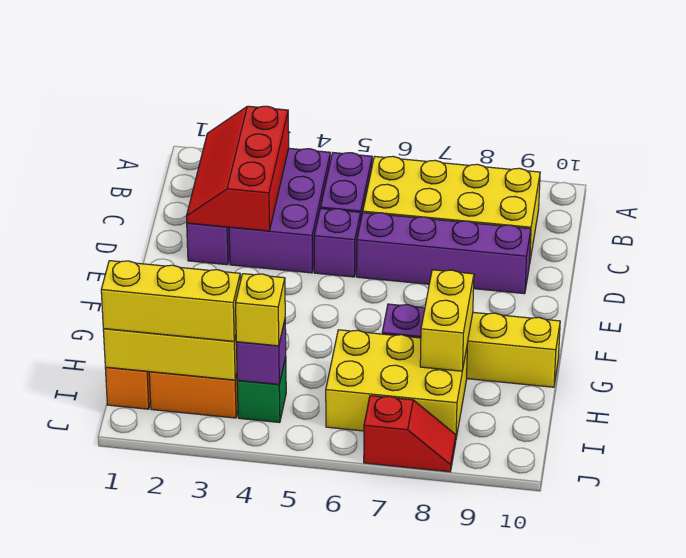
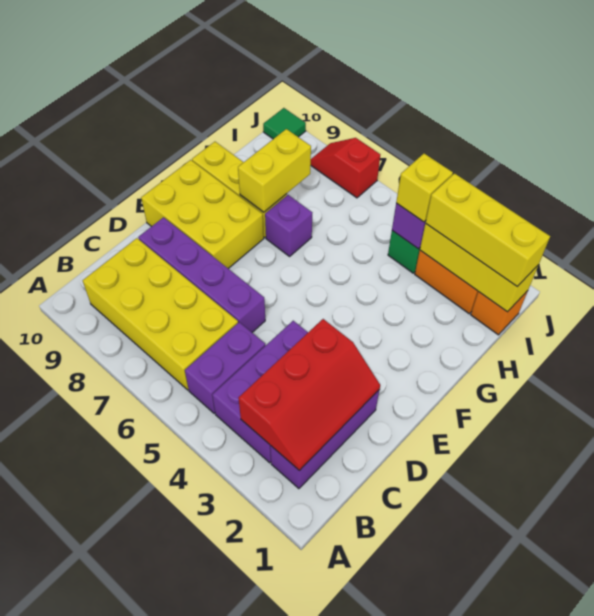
purple brick D5 level 1 -> none
yellow brick H6:I8 level 1 -> yellow brick E8:F10 level 1
none -> green tile J10 level 1

